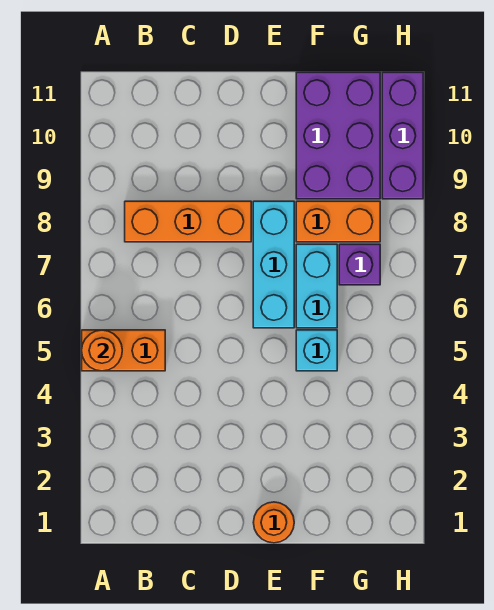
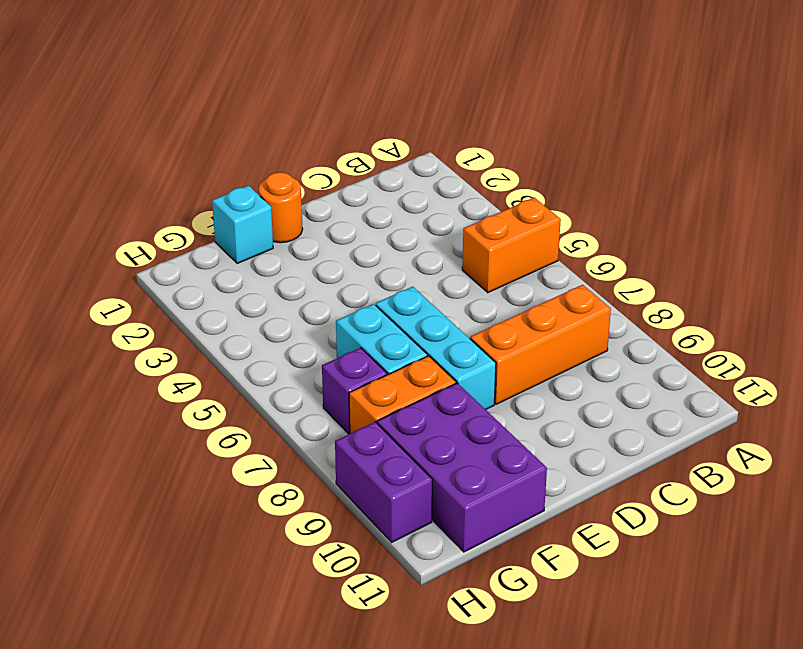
orange round brick A5 level 2 -> none
cyan brick F5 level 1 -> cyan brick F1 level 1
purple brick H9:H11 level 1 -> purple brick H9:H10 level 1

